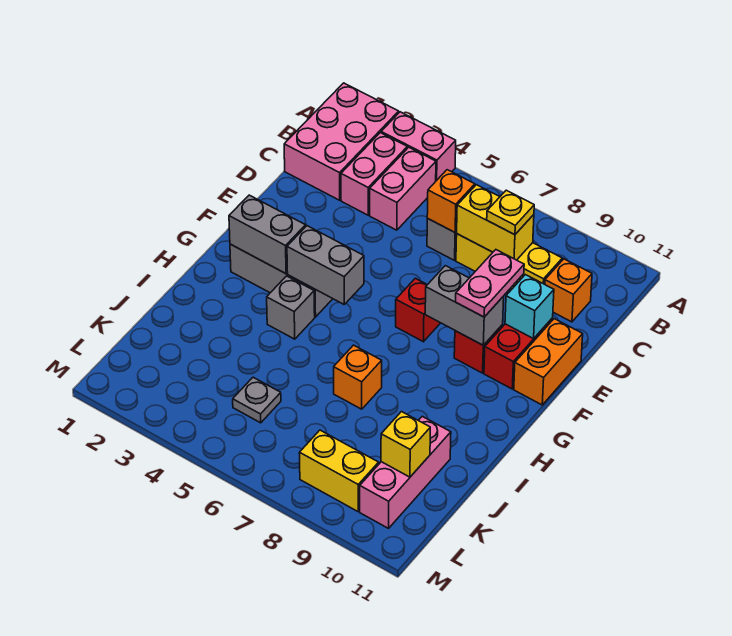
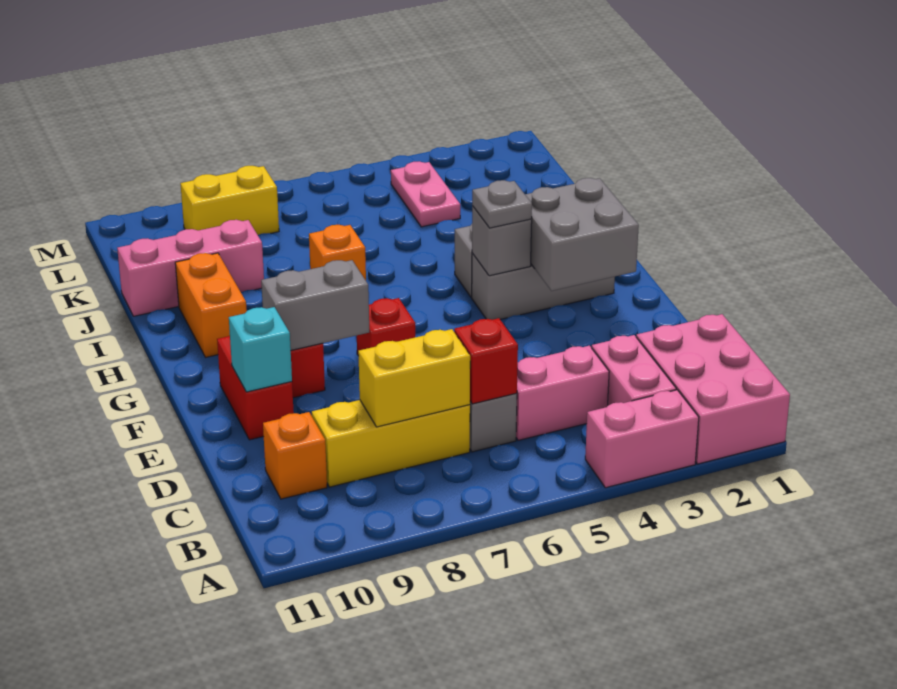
pink brick B4:C4 level 1 -> pink brick C4:C5 level 1
orange brick C6 level 2 -> red brick C6 level 2
yellow plate C8 level 3 -> none
pink plate E9:F9 level 3 -> pink plate K4:L4 level 1
orange brick E11:F11 level 1 -> orange brick H10:I10 level 1
grey brick G2:G3 level 2 -> grey brick F2:G3 level 2
grey brick G4:G5 level 2 -> grey brick G4 level 2
pink brick J10:L10 level 1 -> pink brick J9:J11 level 1
grey plate K5 level 1 -> grey plate G4 level 3
yellow brick K10 level 2 -> none

